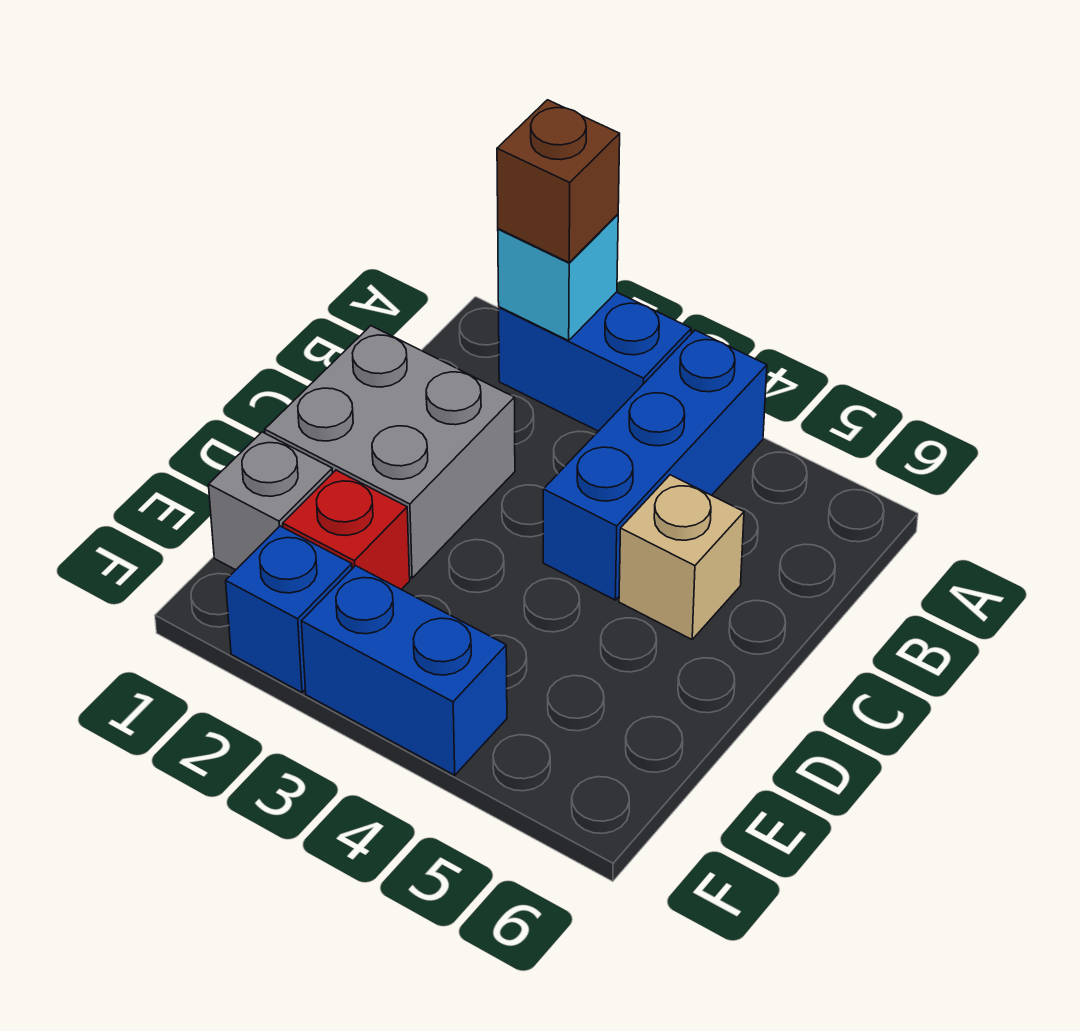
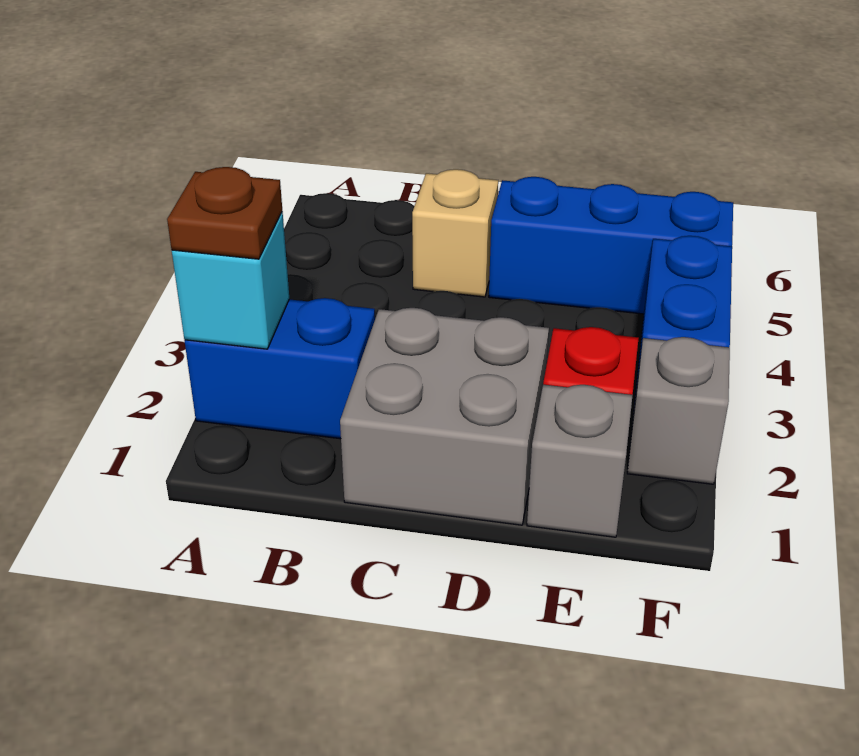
blue brick A2:A3 level 1 -> blue brick A2:B2 level 1
brown brick A2 level 3 -> brown plate A2 level 3
blue brick A4:C4 level 1 -> blue brick D5:F5 level 1
blue brick F2 level 1 -> grey brick F2 level 1

